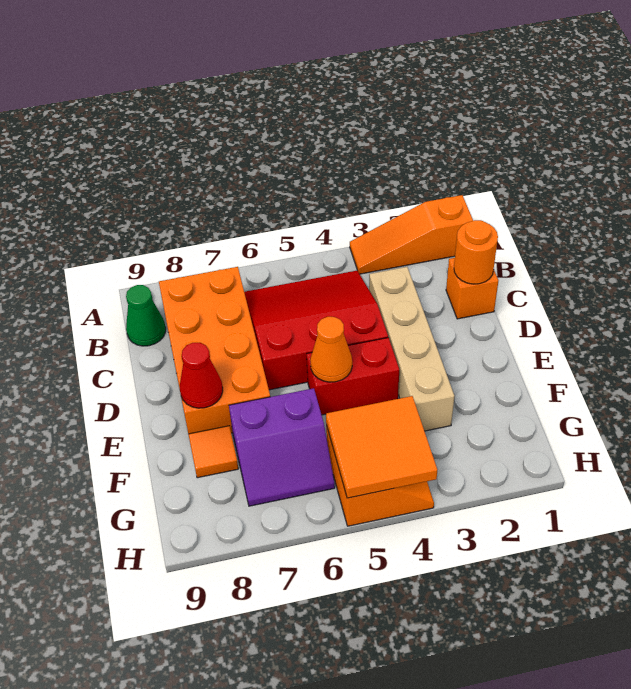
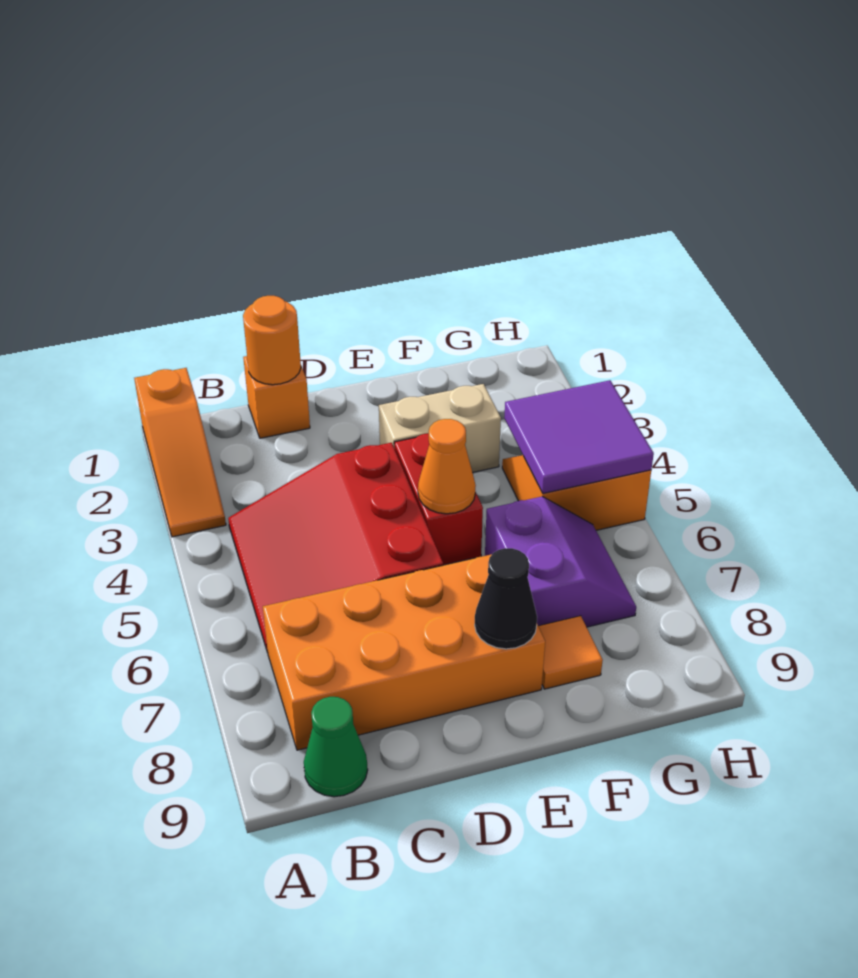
tan brick C3:F3 level 1 -> tan brick E3:F3 level 1
red cone E8 level 2 -> black cone E8 level 2
orange tile G4:H5 level 2 -> purple tile G4:H5 level 2

